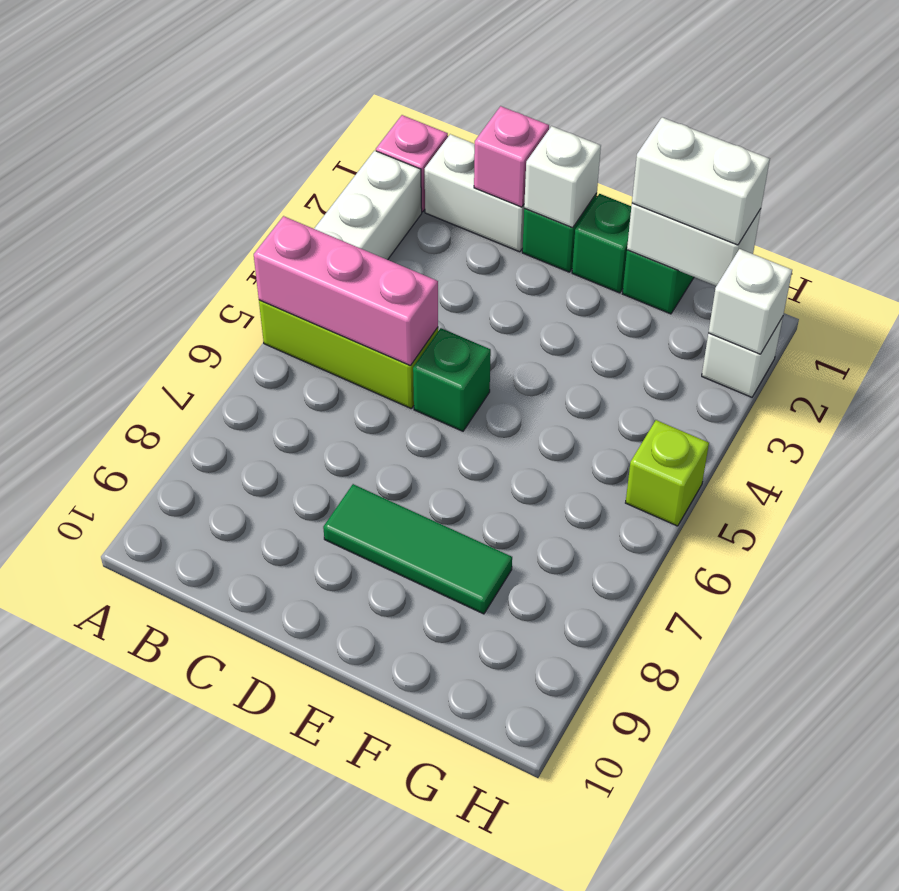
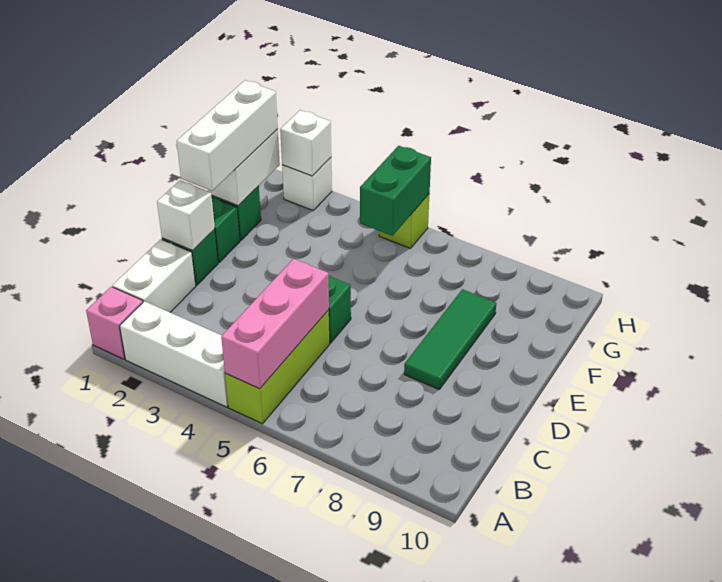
pink brick C1 level 2 -> none
white brick F1:G1 level 3 -> white brick E1:G1 level 3
none -> green brick G5:H5 level 2

